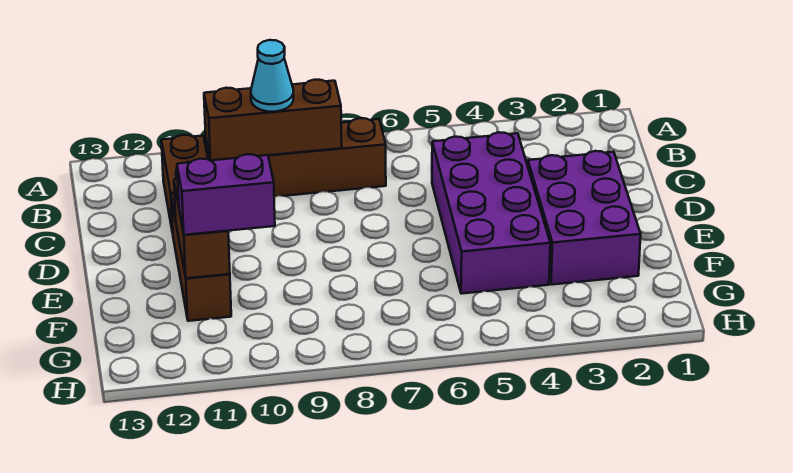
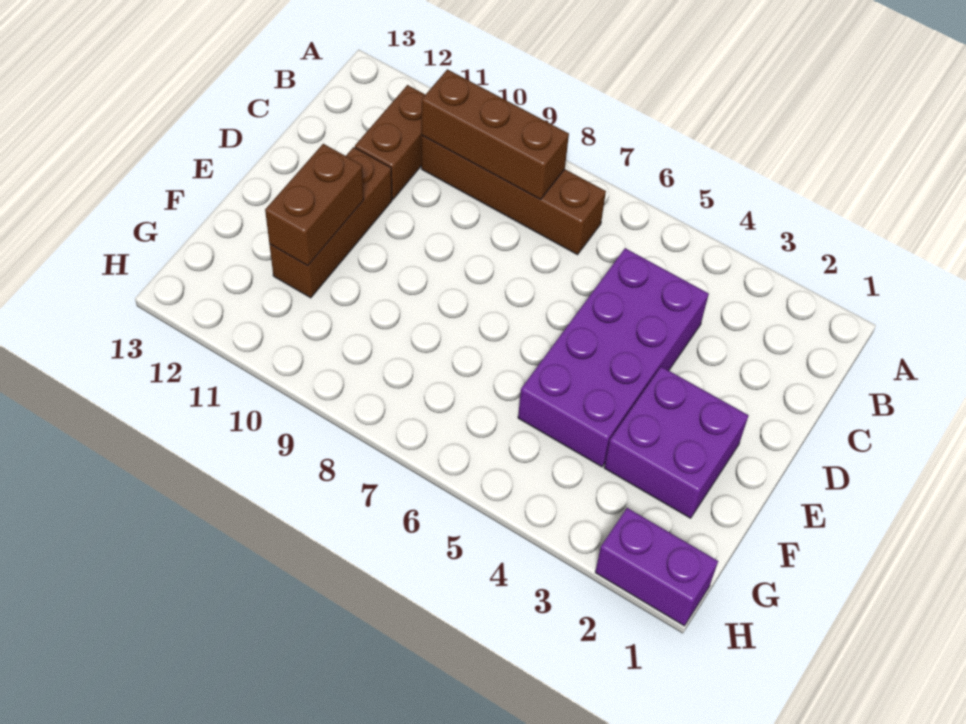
cyan cone B9 level 3 -> none
purple brick D2:F3 level 1 -> purple brick E2:F3 level 1
purple brick F10:F11 level 3 -> purple brick H1:H2 level 1

